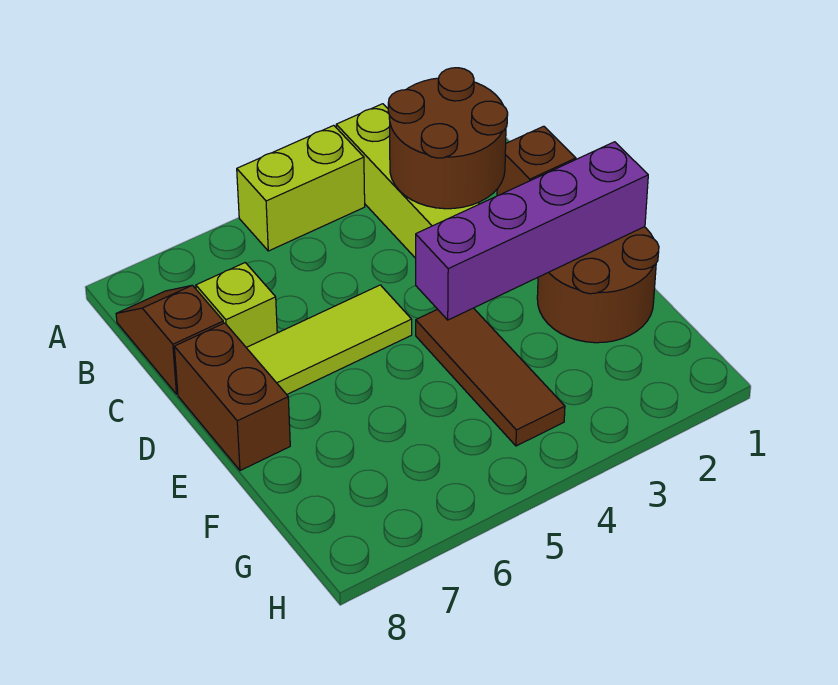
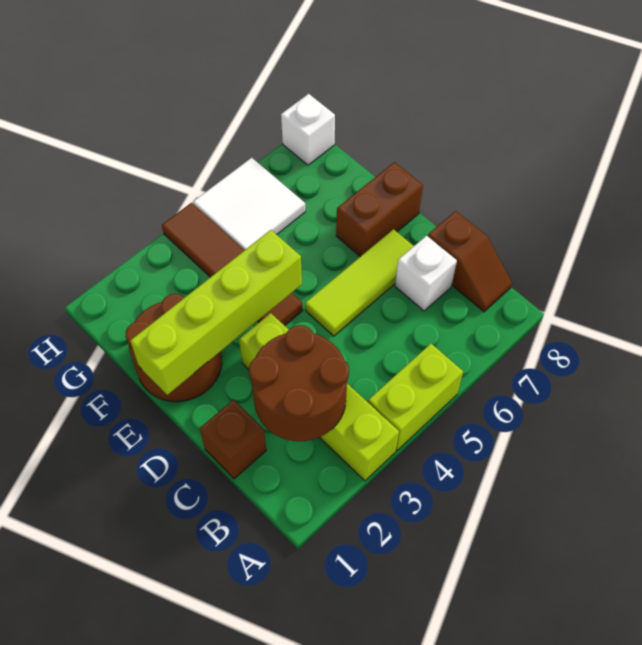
lime brick C7 level 1 -> white brick C7 level 1
brown brick D8:E8 level 1 -> brown brick E7:E8 level 1
purple brick E1:E4 level 2 -> lime brick E1:E4 level 2
brown tile E4:G4 level 1 -> brown tile E4:H4 level 1
none -> white tile G5:H6 level 1
none -> white brick H8 level 1

